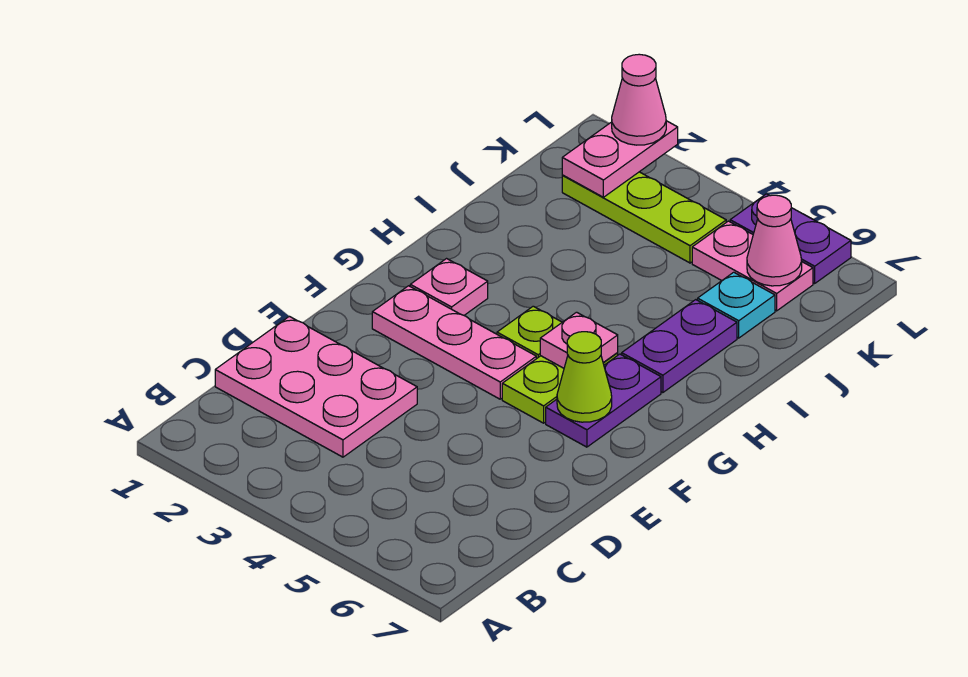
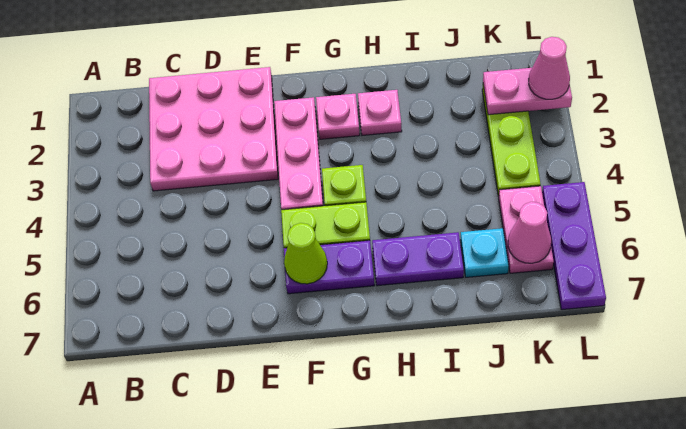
pink plate C1:D3 level 1 -> pink plate C1:E3 level 1
pink plate G5 level 2 -> pink plate H2 level 1
purple plate L5:L6 level 1 -> purple plate L5:L7 level 1

